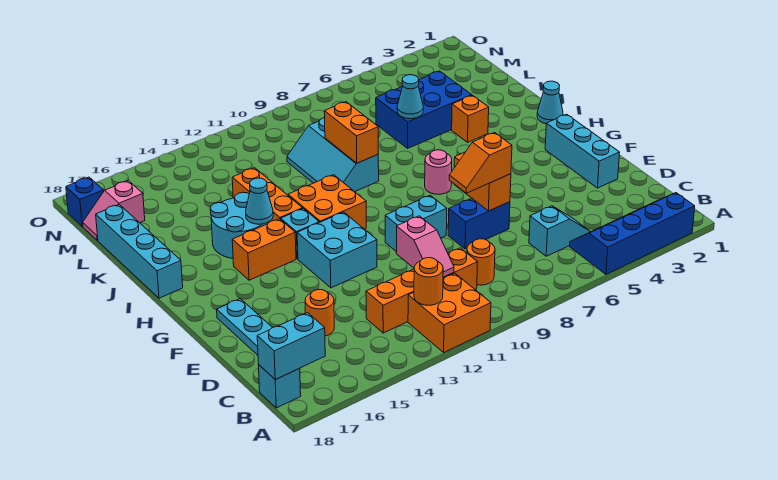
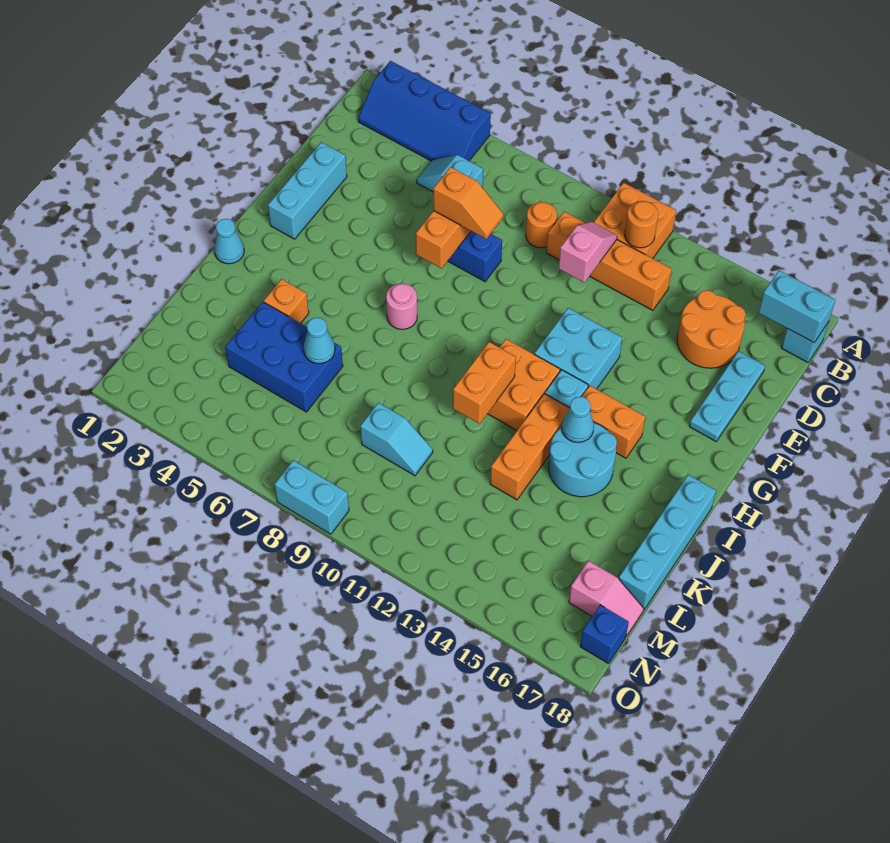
orange round brick D15 level 1 -> orange round brick C15:D16 level 1
cyan brick F9:F10 level 1 -> cyan brick O8:O9 level 1
cyan slope J9:L10 level 1 top 9 -> cyan slope L9:L10 level 1 top 9
orange brick J9:K9 level 2 -> orange brick I11:J11 level 2

